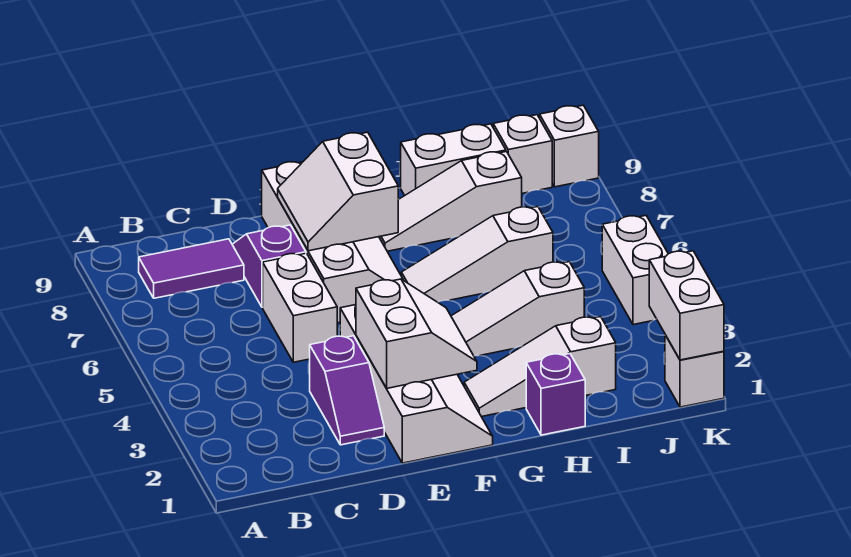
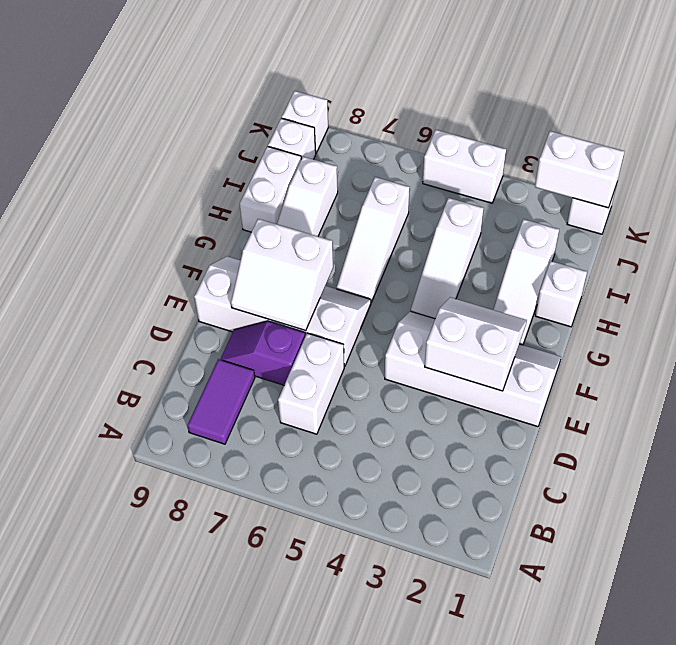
purple slope D2:D3 level 1 top 3 -> none
white brick D5:D6 level 1 -> white brick C6:D6 level 1
purple brick H1 level 1 -> white brick H1 level 1

